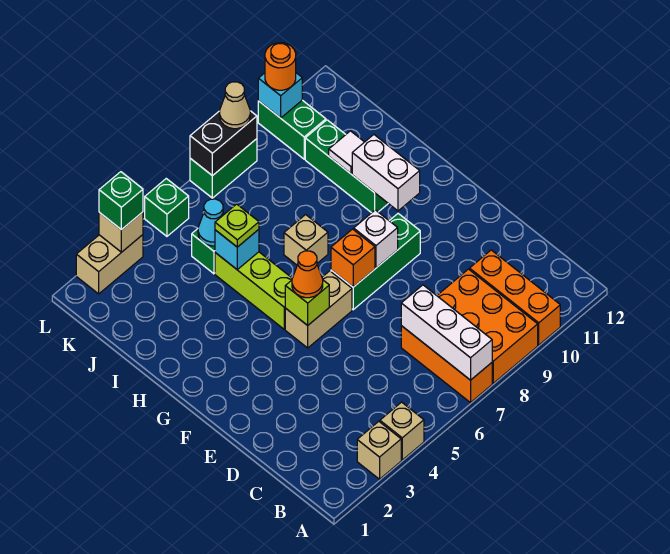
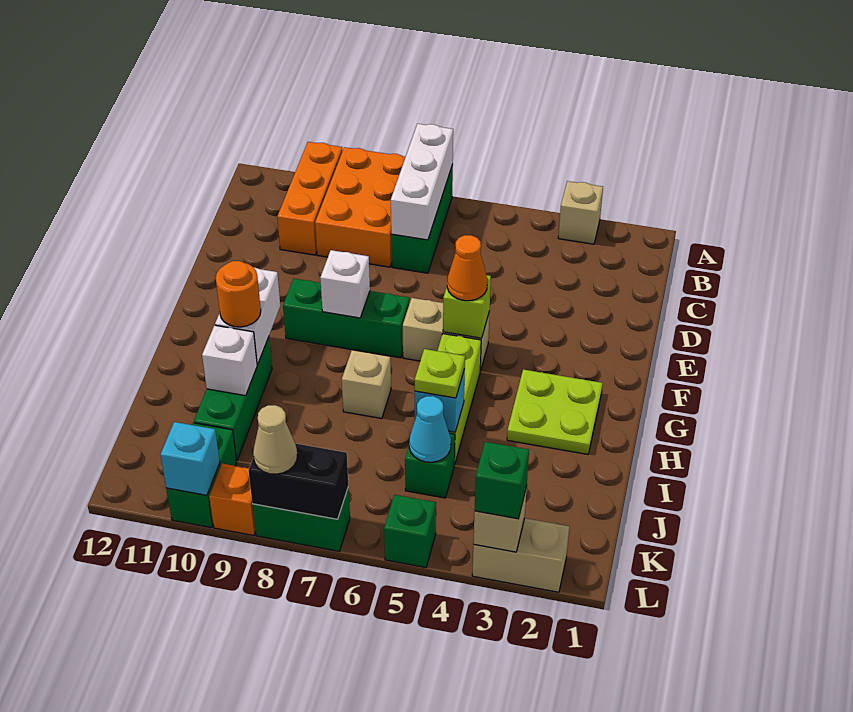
tan brick A4 level 1 -> none
orange brick A7:C7 level 1 -> green brick A7:C7 level 1
orange brick F7 level 2 -> orange brick L9 level 1
none -> lime plate G2:H3 level 1
white tile I10 level 2 -> white brick I10 level 2
orange round brick L10 level 3 -> orange round brick H10 level 3

